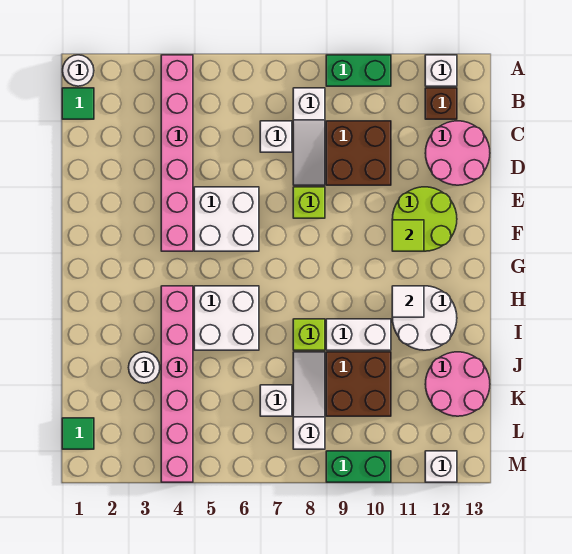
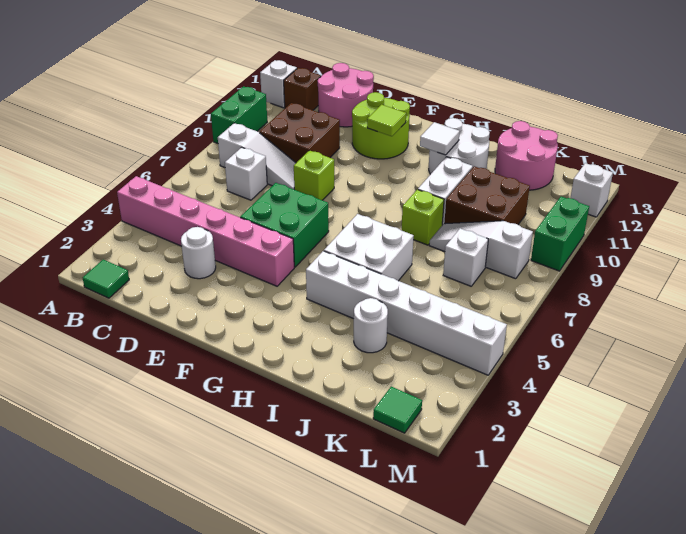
white round brick A1 level 1 -> white round brick D3 level 1
white brick E5:F6 level 1 -> green brick E5:F6 level 1
pink brick H4:M4 level 1 -> white brick H4:M4 level 1

